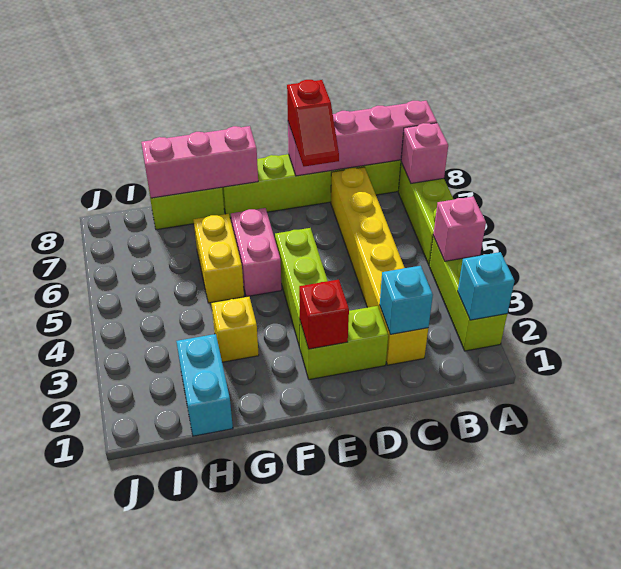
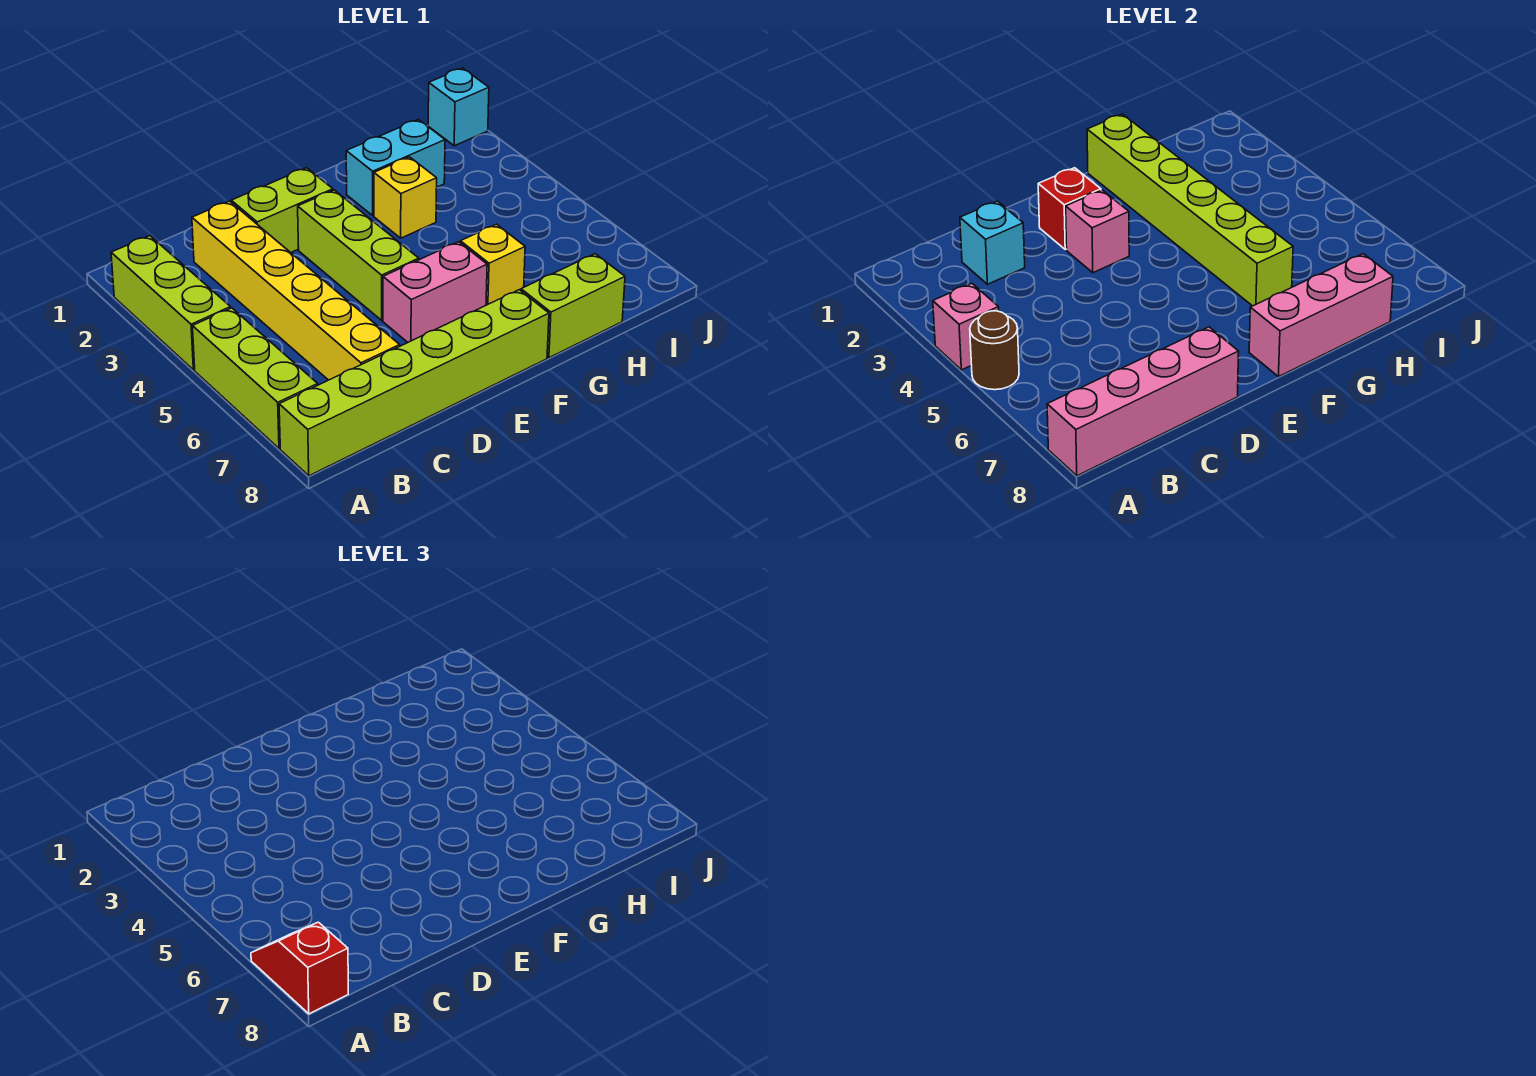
cyan brick A2 level 2 -> cyan brick J1 level 1
none -> brown round brick A5 level 2
pink brick A7 level 2 -> pink brick E3 level 2
red slope D7:D8 level 3 top 8 -> red slope A7:A8 level 3 top 8
pink brick F5:F6 level 1 -> pink brick E6:F6 level 1
none -> lime brick G1:G6 level 2
yellow brick G5:G6 level 1 -> yellow brick G6 level 1
cyan brick H1:H2 level 1 -> cyan brick G2:H2 level 1

